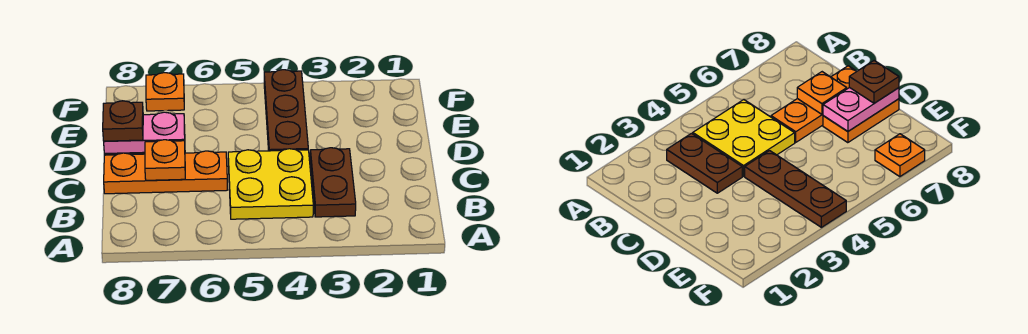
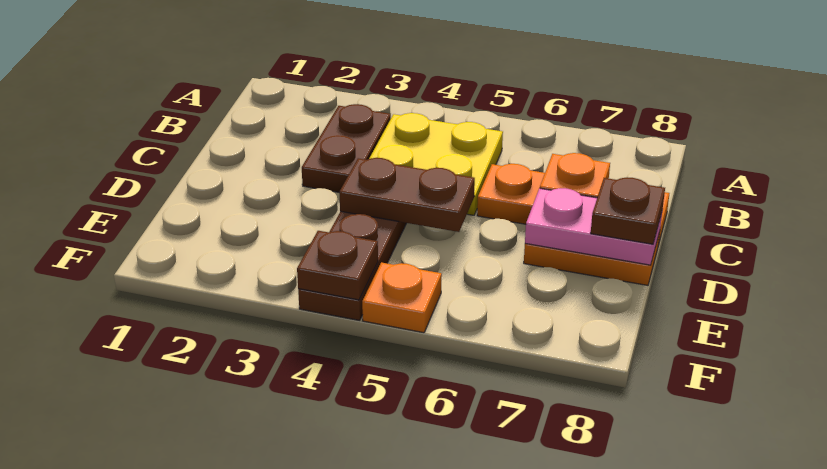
none -> brown plate D4:D5 level 2
none -> brown plate F4 level 2
orange plate F7 level 1 -> orange plate F5 level 1

